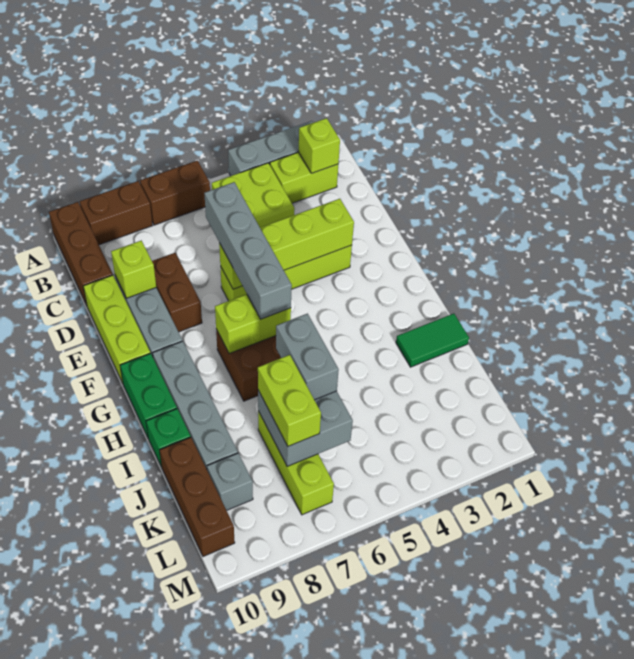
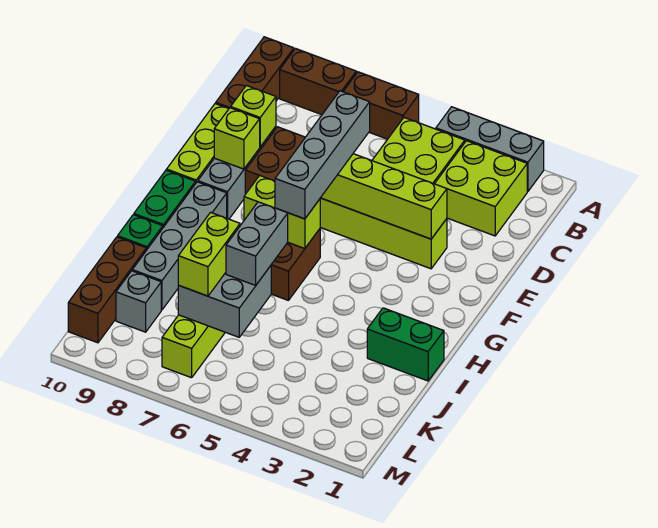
lime brick B2:B3 level 1 -> lime brick B2:C3 level 1
lime brick B2 level 2 -> lime brick E9 level 2
green tile I1:I2 level 1 -> green brick I1:I2 level 1

